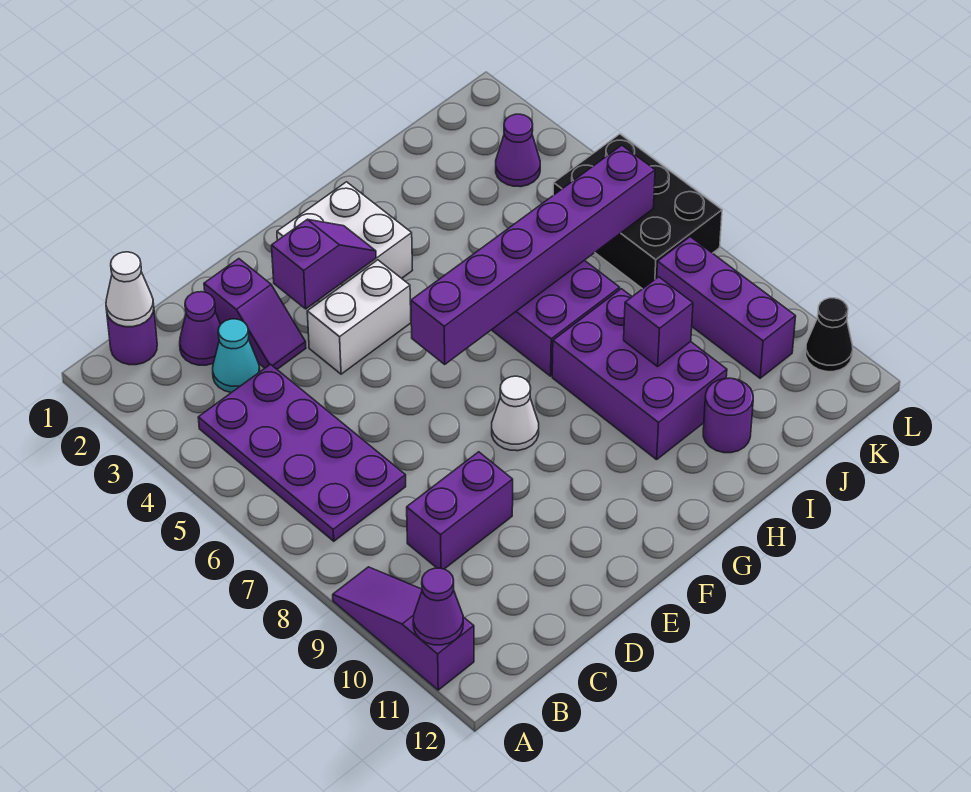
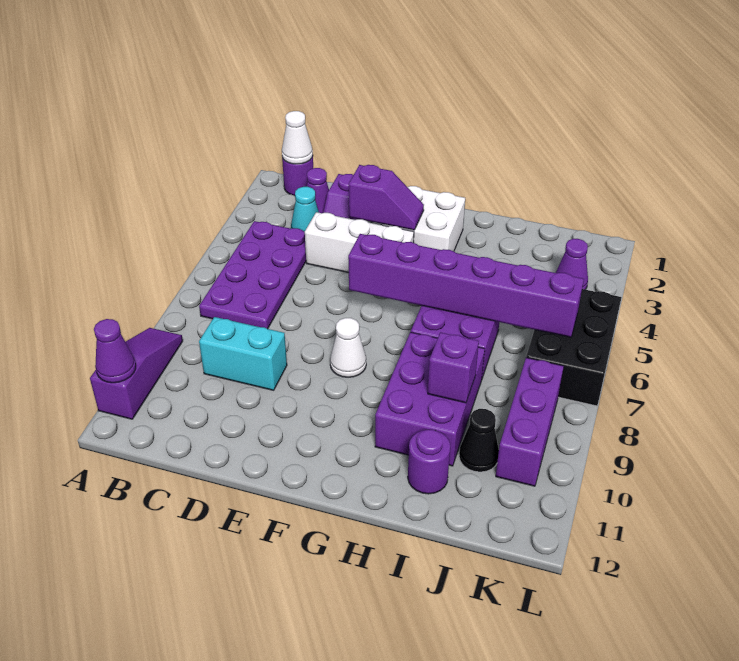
purple brick C9:D9 level 1 -> cyan brick C9:D9 level 1
white brick E4:F4 level 1 -> white brick D4:F4 level 1
black cone L11 level 1 -> black cone J10 level 1

